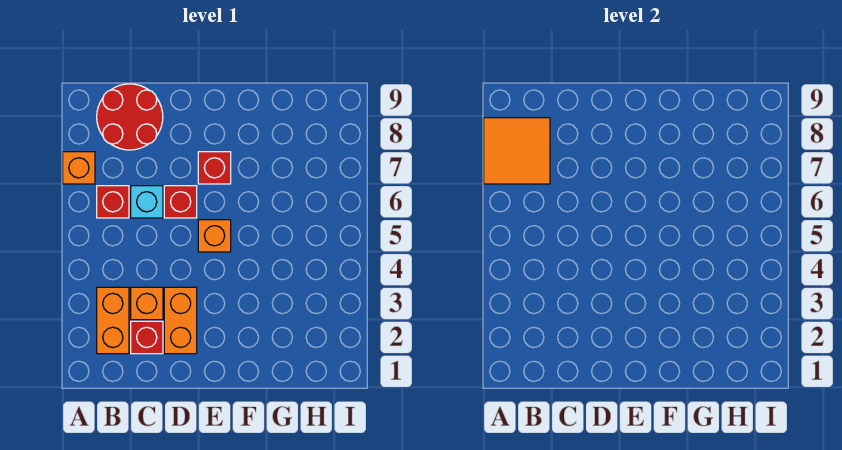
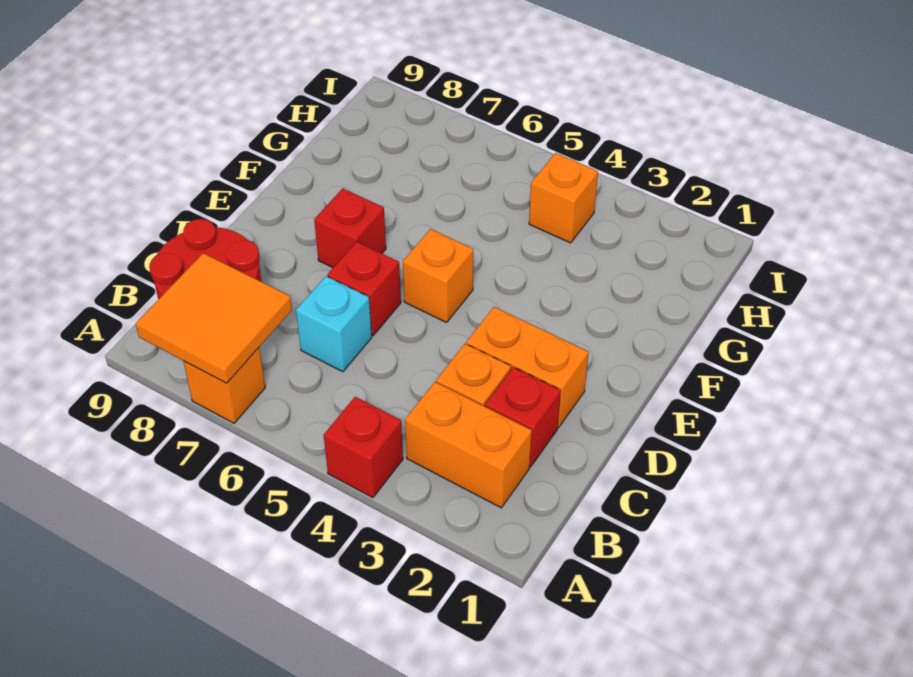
red brick B6 level 1 -> red brick A4 level 1
none -> orange brick H4 level 1

